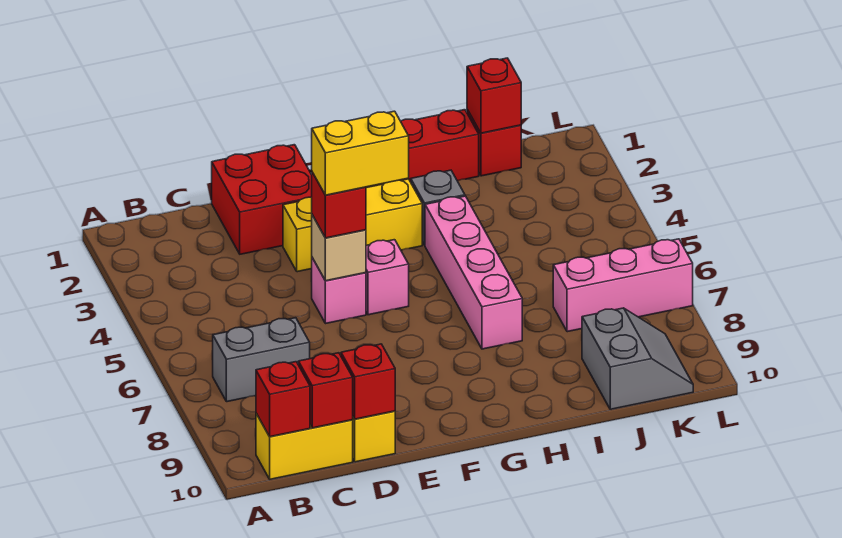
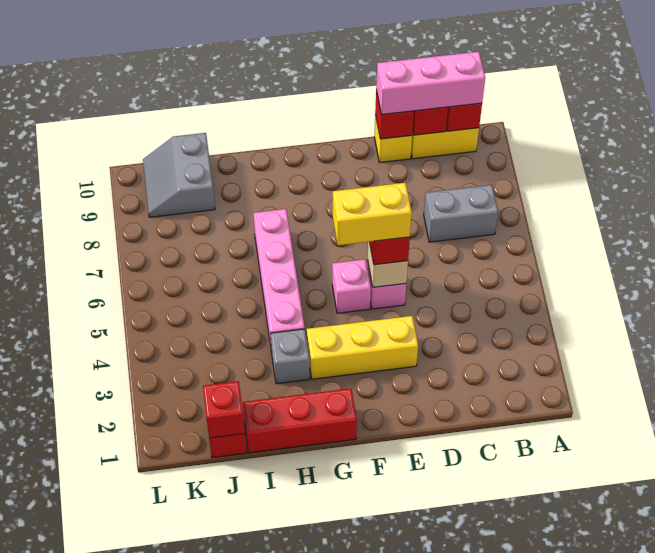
red brick D1:E2 level 1 -> none
pink brick J7:L7 level 1 -> pink brick B10:D10 level 3

